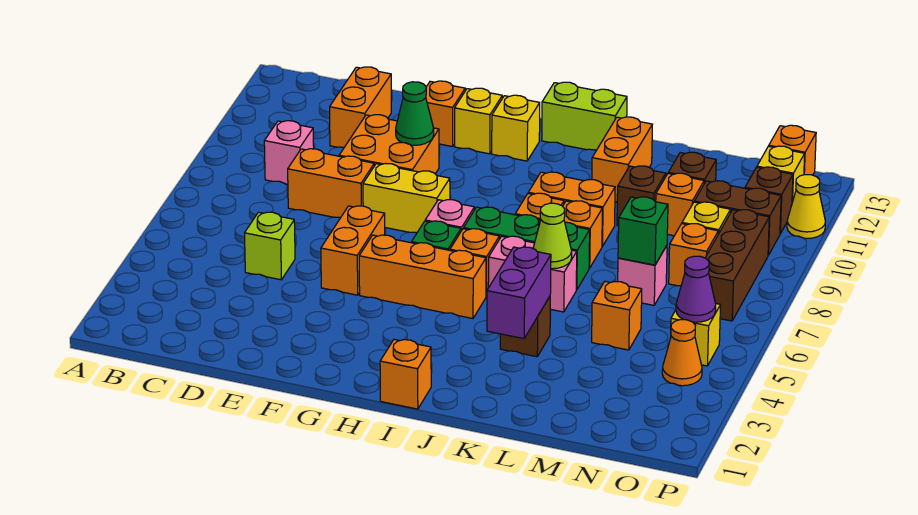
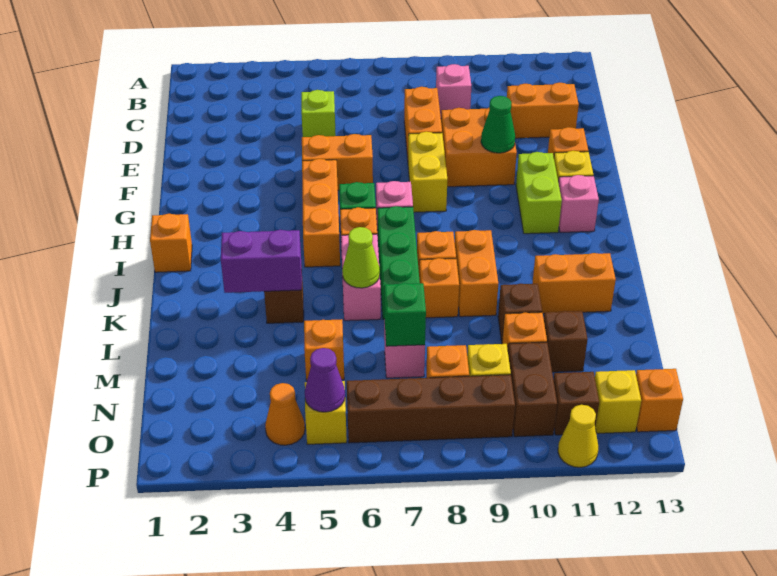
yellow brick H12 level 1 -> pink brick H12 level 1
lime brick I13:J13 level 1 -> lime brick G11:H11 level 1
brown brick O7:O9 level 1 -> brown brick O6:O9 level 1

